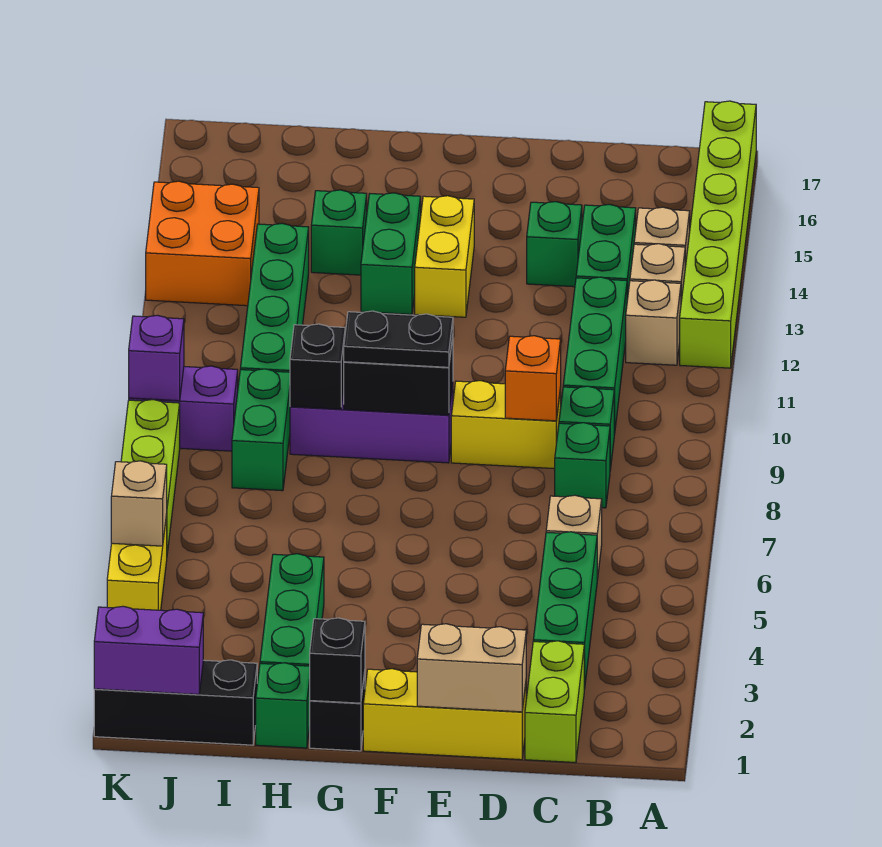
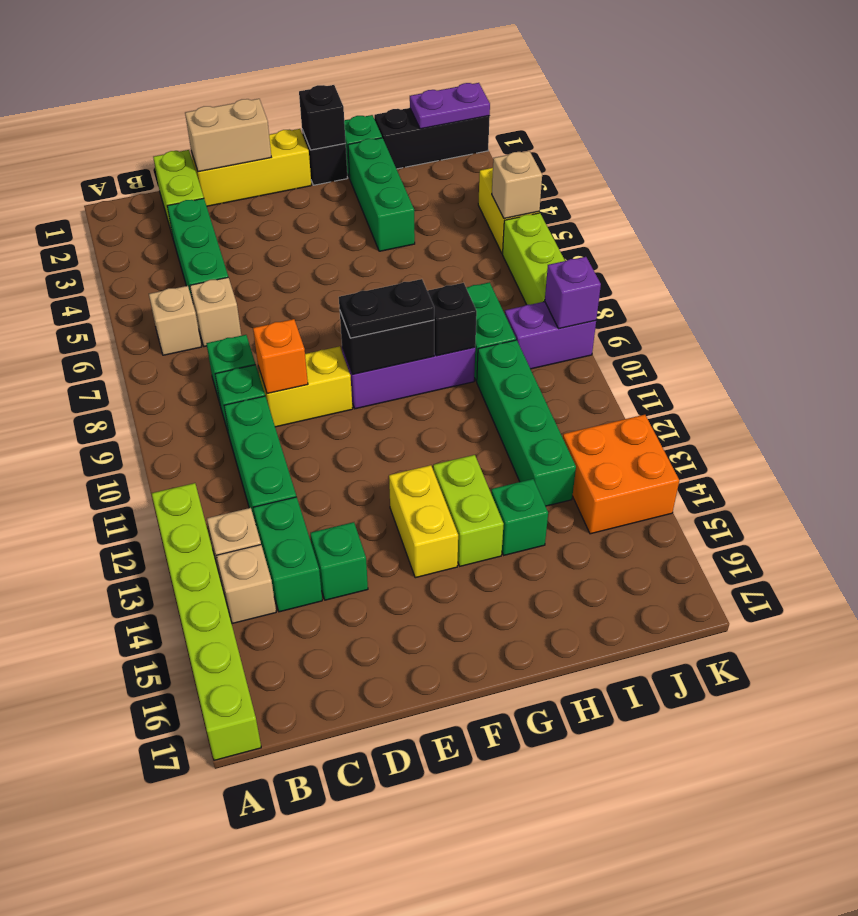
tan brick B12 level 1 -> tan brick B6 level 1
green brick G13:G14 level 1 -> lime brick G13:G14 level 1
purple brick J1:K1 level 2 -> purple plate J1:K1 level 2

